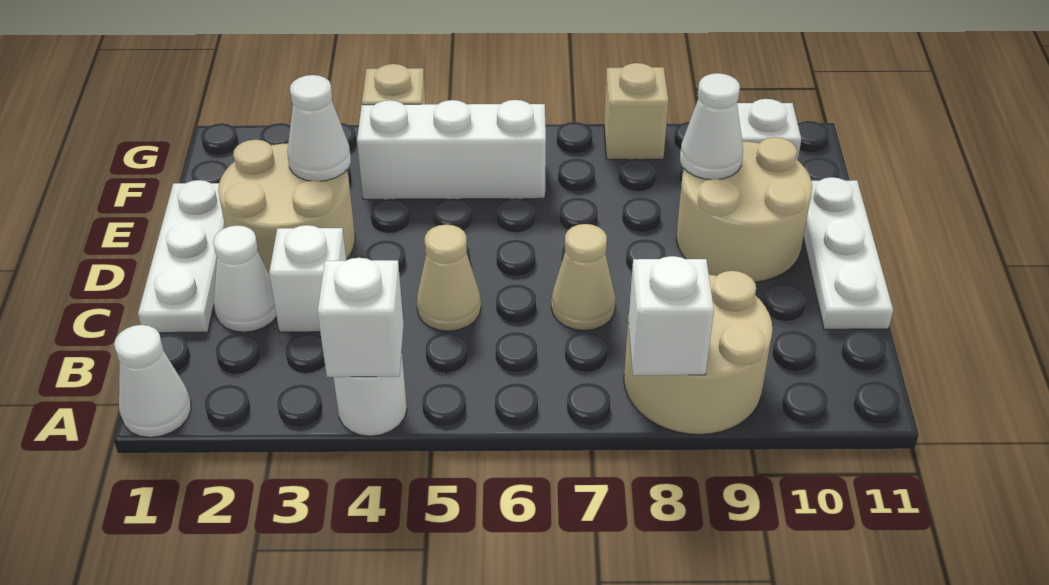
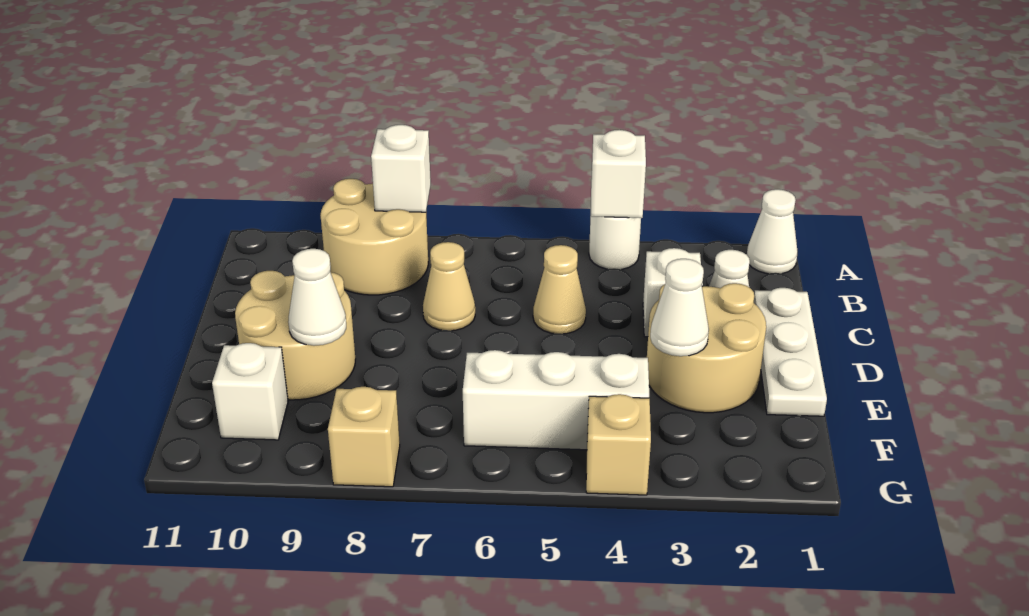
white plate C11:E11 level 1 -> none

